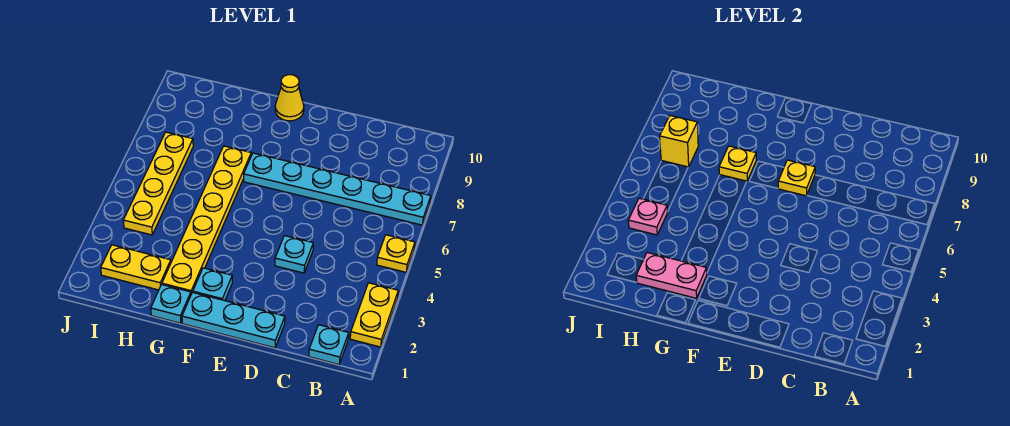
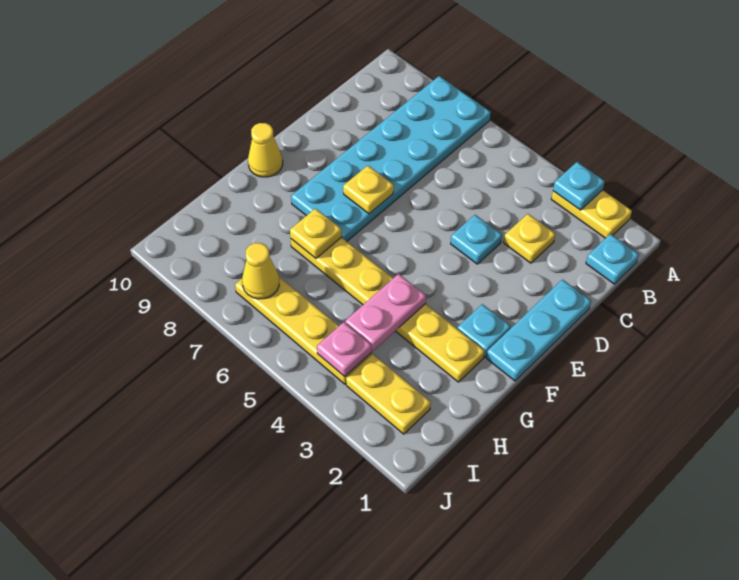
yellow plate A5 level 1 -> yellow plate C3 level 1
cyan plate A7:F7 level 1 -> cyan plate A7:F8 level 1
cyan plate G1 level 1 -> cyan plate A3 level 2
pink plate G2:H2 level 2 -> pink plate G4:H4 level 2
yellow plate H2:I2 level 1 -> yellow plate I2:I3 level 1
yellow brick I7 level 2 -> yellow cone I7 level 2

